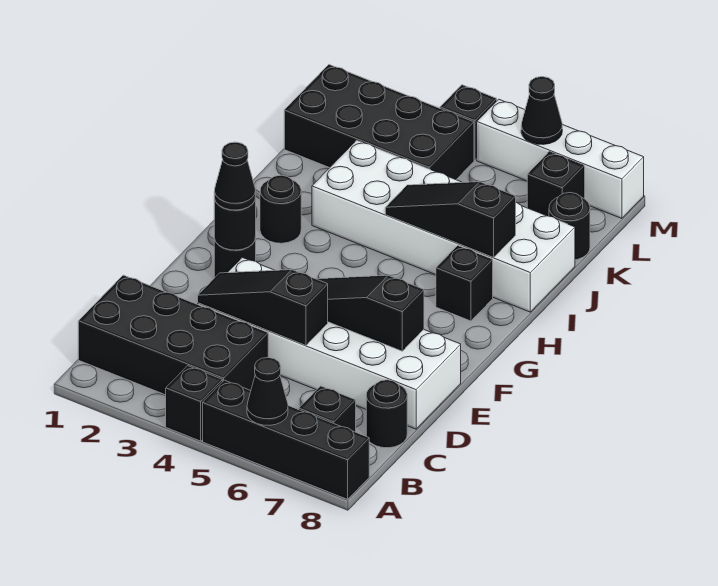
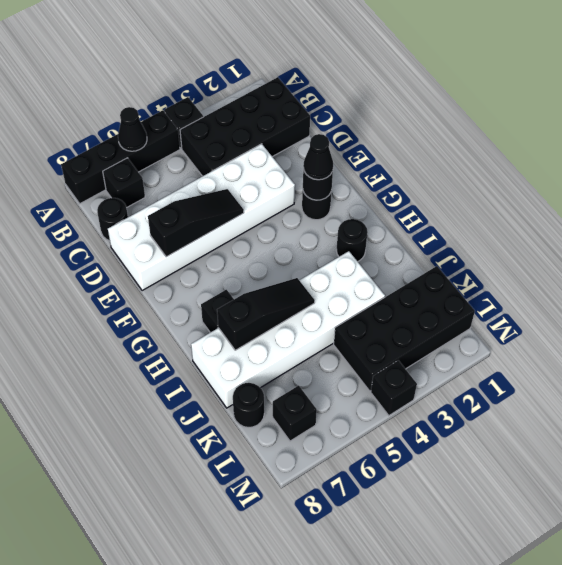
black slope D3:D5 level 2 top 5 -> none
white brick M5:M8 level 1 -> none
black cone M6 level 2 -> none

